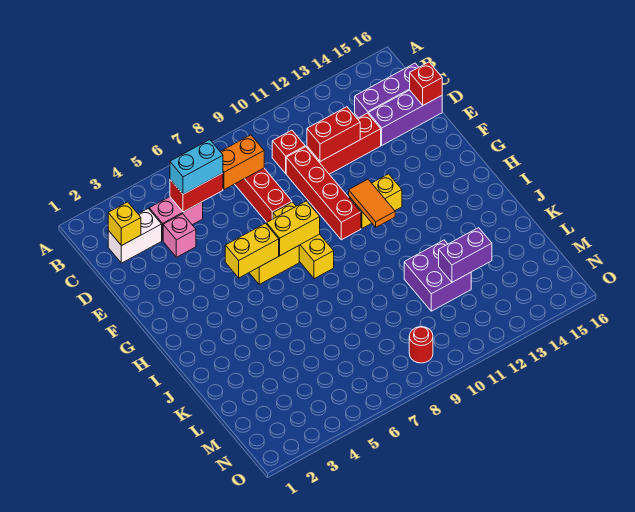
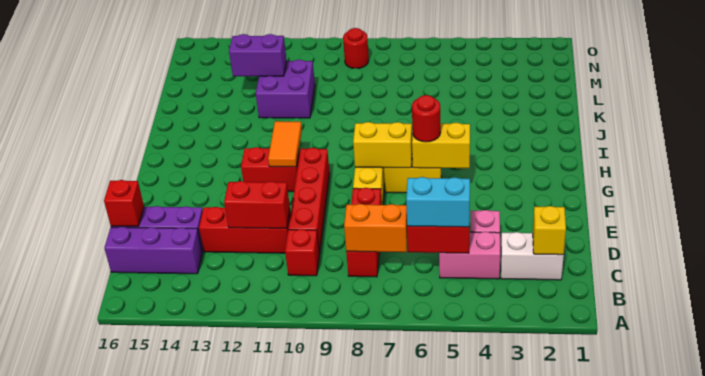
none -> red round brick G6 level 3
yellow brick G11:G12 level 1 -> red brick G11:G12 level 1

